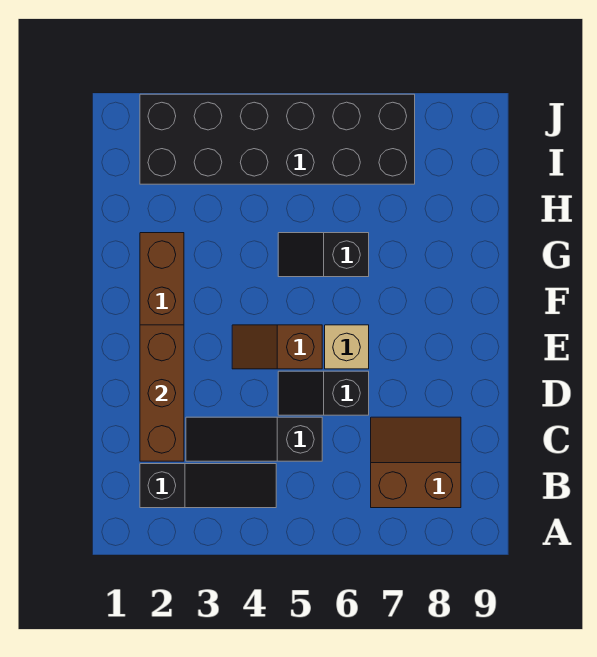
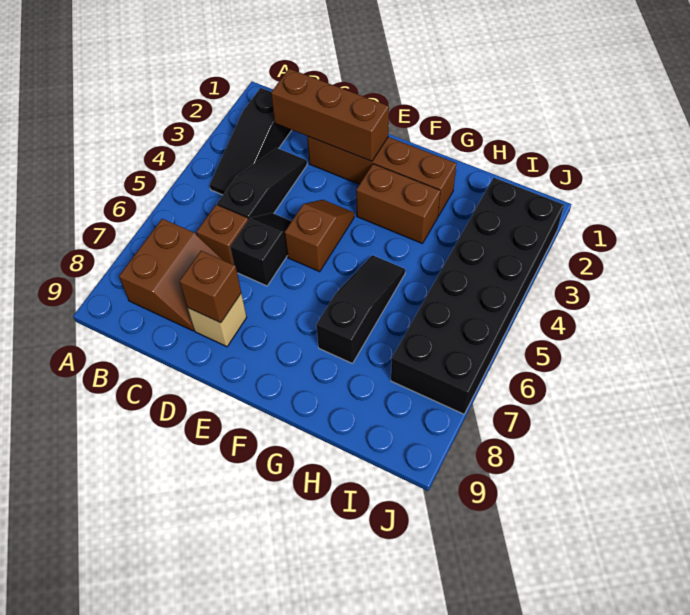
none -> brown brick C6 level 1
none -> brown brick D8 level 2
tan brick E6 level 1 -> tan brick D8 level 1
none -> brown brick F3:G3 level 1
black slope G5:G6 level 1 top 6 -> black slope G5:G7 level 1 top 7

